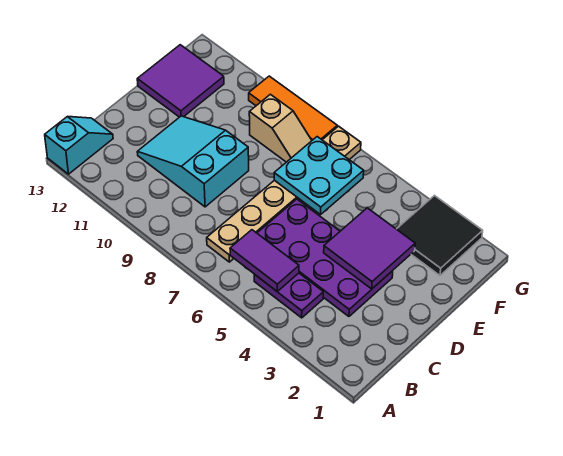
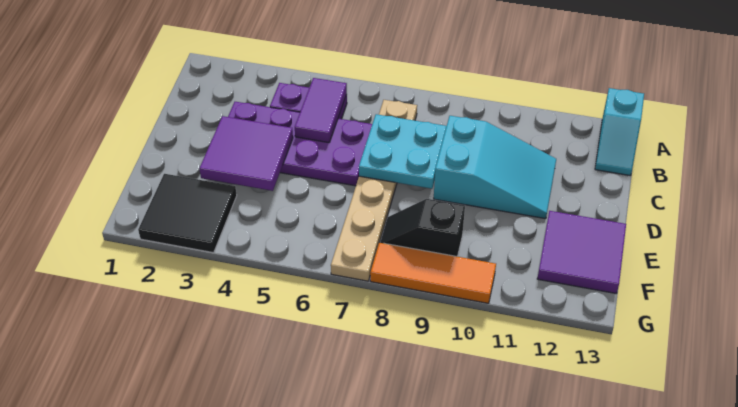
purple tile B5:B6 level 2 -> purple tile B5:C5 level 2
cyan plate E6:F7 level 2 -> cyan plate C7:D8 level 2
tan slope F8:F9 level 1 top 9 -> black slope F8:F9 level 1 top 9

